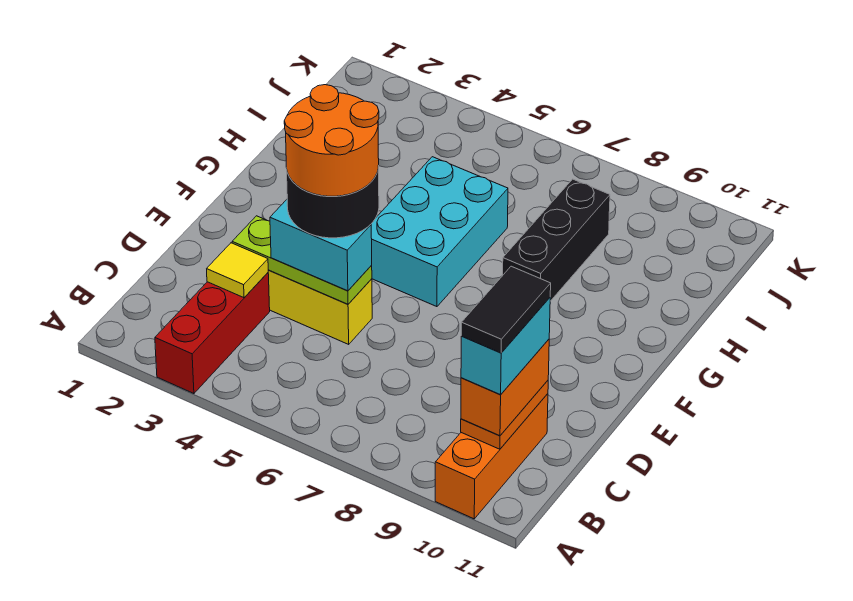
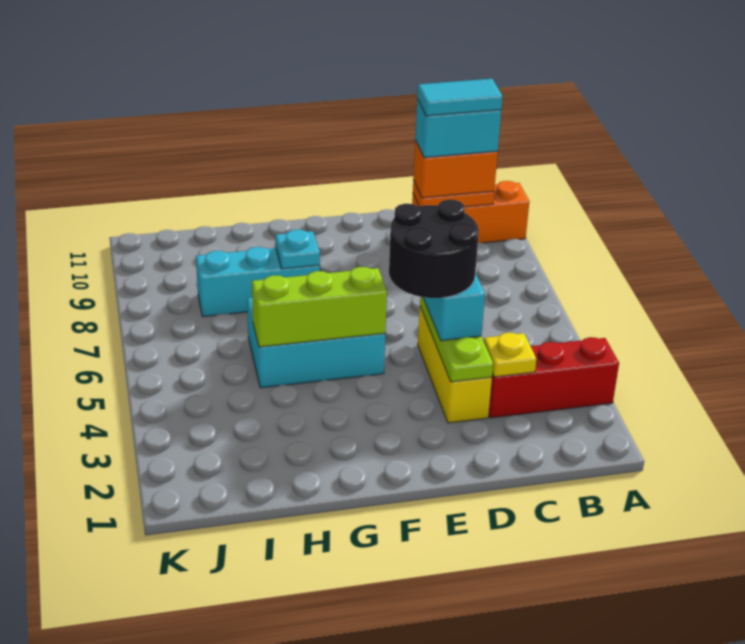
black tile B10:C10 level 5 -> cyan tile B10:C10 level 5
yellow tile C3 level 2 -> yellow plate C3 level 2
orange round brick D4:E5 level 5 -> none
none -> lime brick F5:H5 level 2
black brick G8:I8 level 1 -> cyan brick G8:I8 level 1
none -> cyan plate G8 level 2

